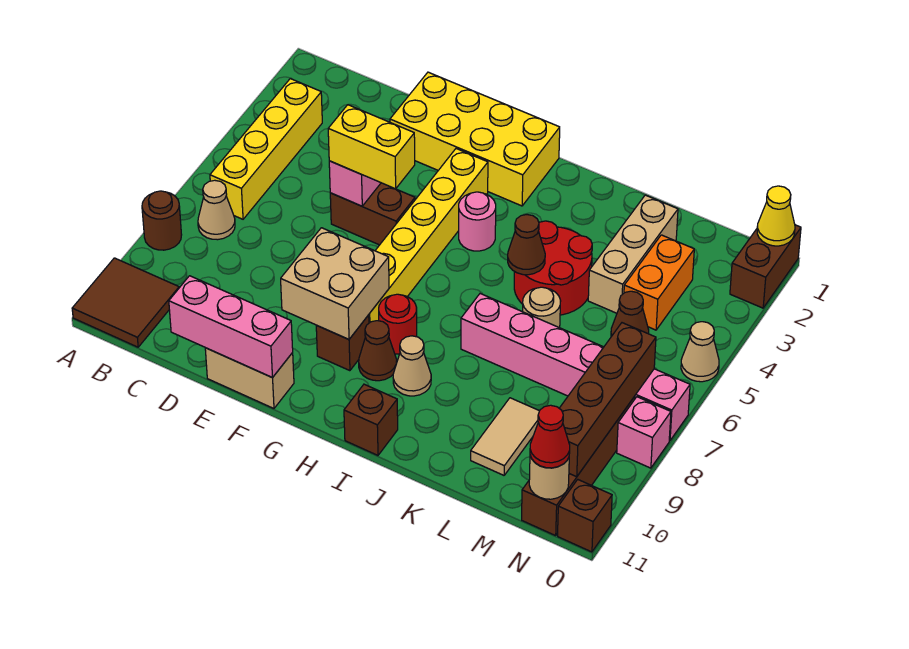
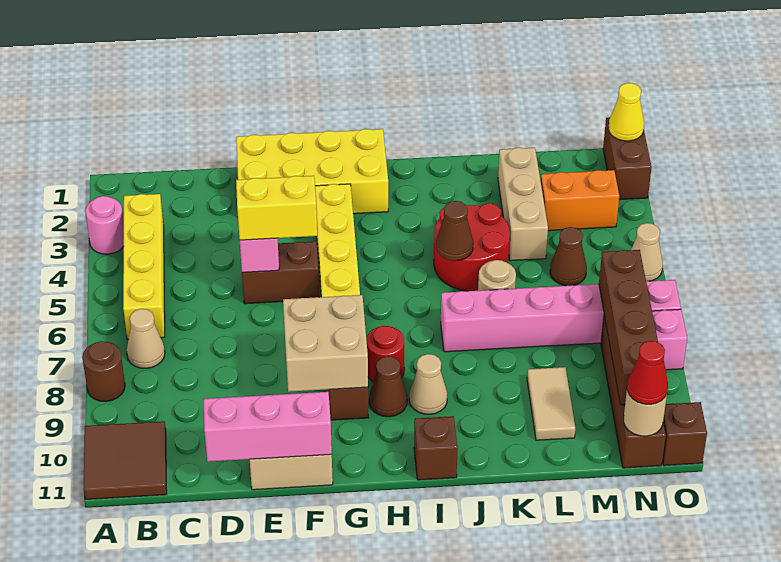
pink round brick H4 level 1 -> pink round brick A3 level 1
orange brick M3:M4 level 1 -> orange brick M3:N3 level 1

